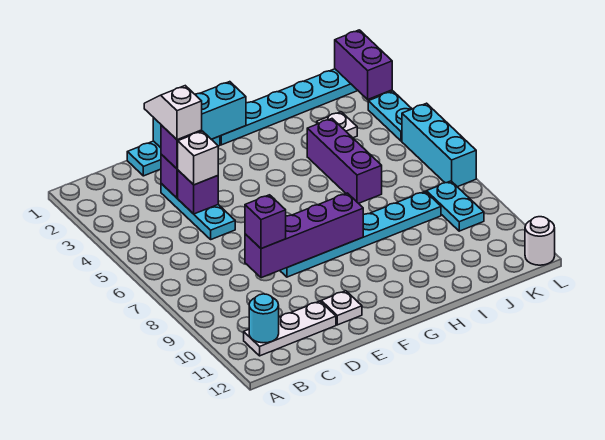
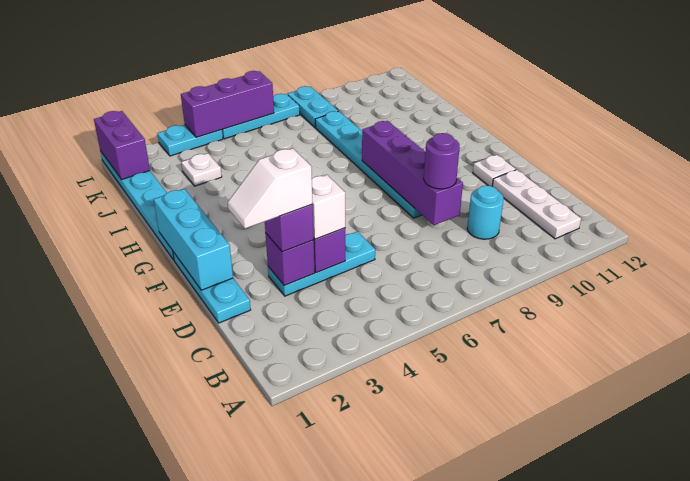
cyan round brick B11 level 2 -> cyan round brick C9 level 1
purple brick D8 level 3 -> purple round brick D8 level 3
purple brick I4:I6 level 1 -> purple brick L4:L6 level 2
cyan plate K8:K9 level 1 -> cyan plate K8:L8 level 1
purple brick L1:L2 level 2 -> purple brick K1:L1 level 2
cyan brick L5:L7 level 1 -> cyan plate L5:L7 level 1
white round brick L12 level 1 -> none

